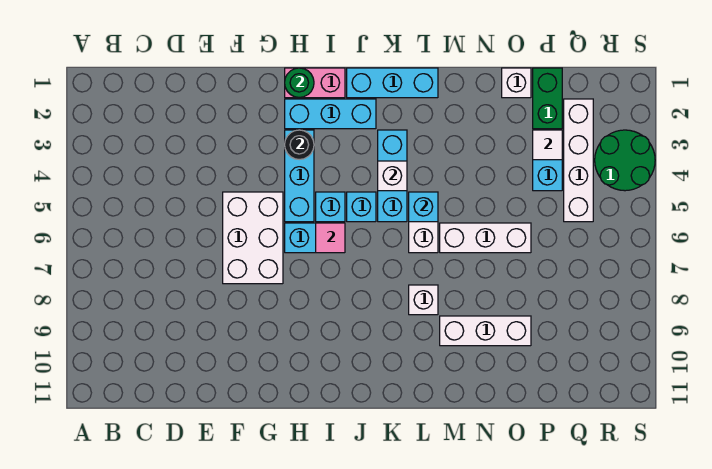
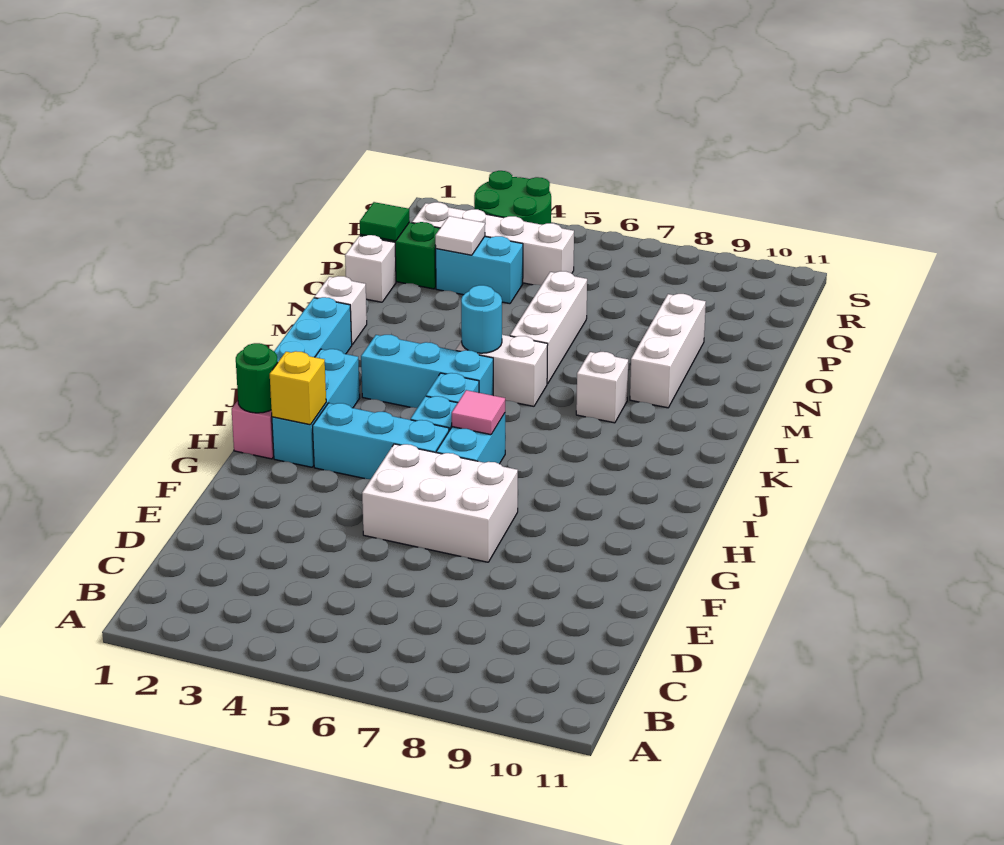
none -> yellow brick H2 level 2
black round brick H3 level 2 -> none
white brick K4 level 2 -> white brick M1 level 1
cyan brick L5 level 2 -> cyan round brick L5 level 2
none -> green tile P1 level 2

